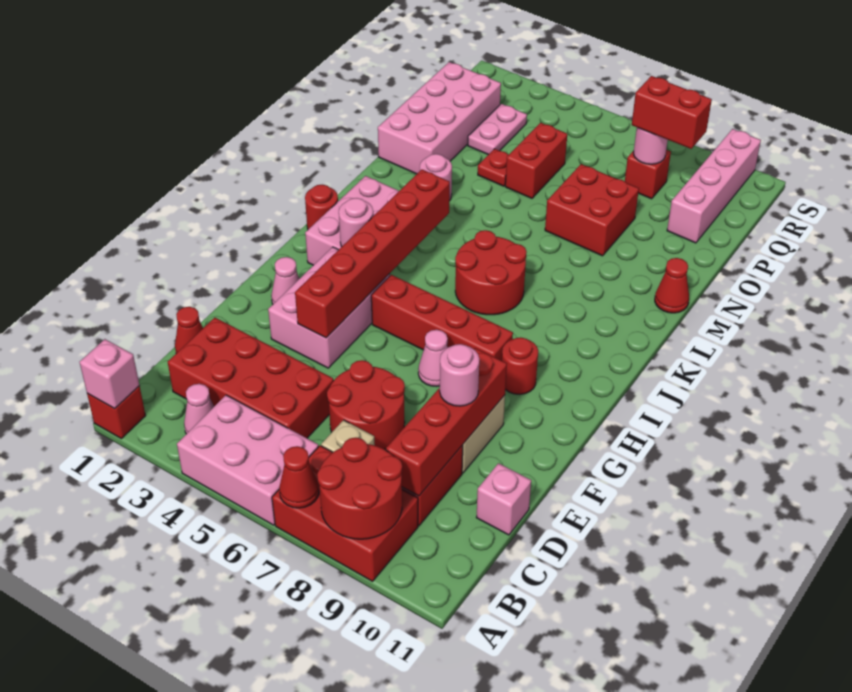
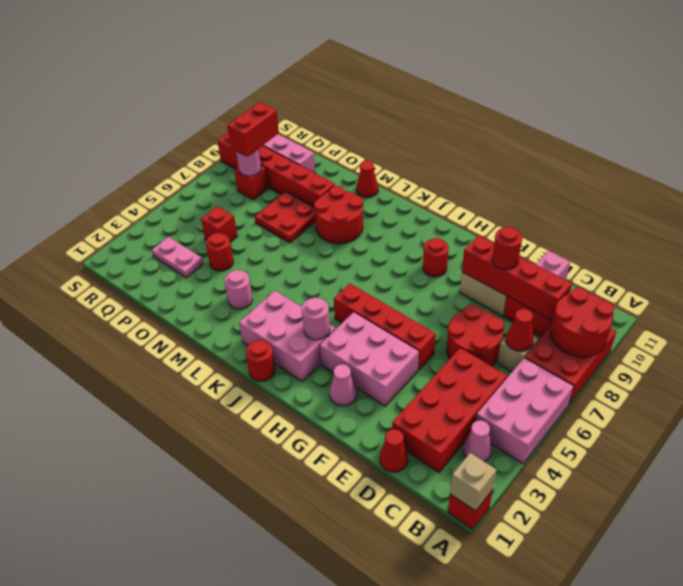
pink brick A1 level 2 -> tan brick A1 level 2
red cone A7 level 2 -> red cone C7 level 2
pink round brick E9 level 3 -> red round brick E9 level 3
red brick F4:K4 level 2 -> red brick N9:S9 level 1
pink cone G7 level 1 -> none
red brick H5:H8 level 1 -> red brick F5:I5 level 1
red round brick J6:K7 level 1 -> red round brick L8:M9 level 1
pink brick N1:Q2 level 1 -> none
red brick N7:O8 level 1 -> red plate N7:O8 level 1
red plate O4 level 1 -> red round brick O4 level 1
red brick O5:P5 level 1 -> red brick P5 level 1

